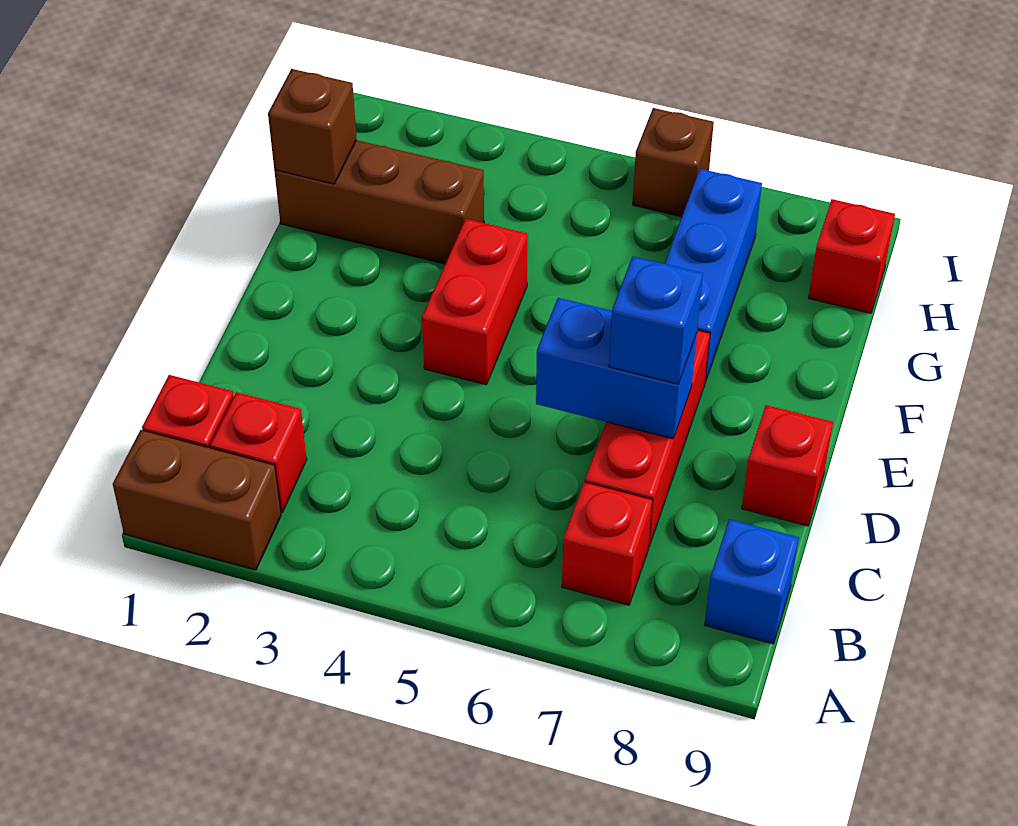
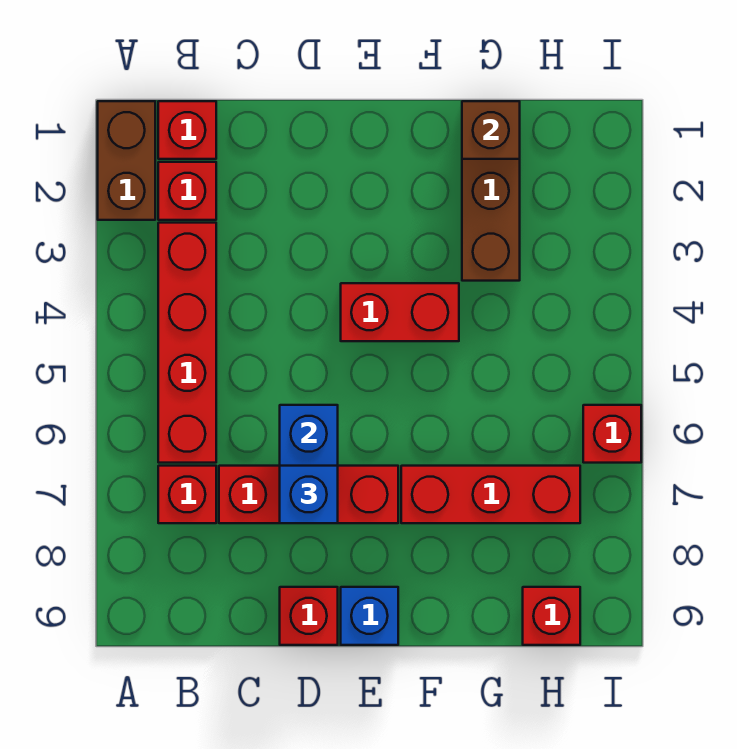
none -> red brick B3:B6 level 1
blue brick B9 level 1 -> blue brick E9 level 1
blue brick F7:H7 level 1 -> red brick F7:H7 level 1
brown brick I6 level 1 -> red brick I6 level 1

